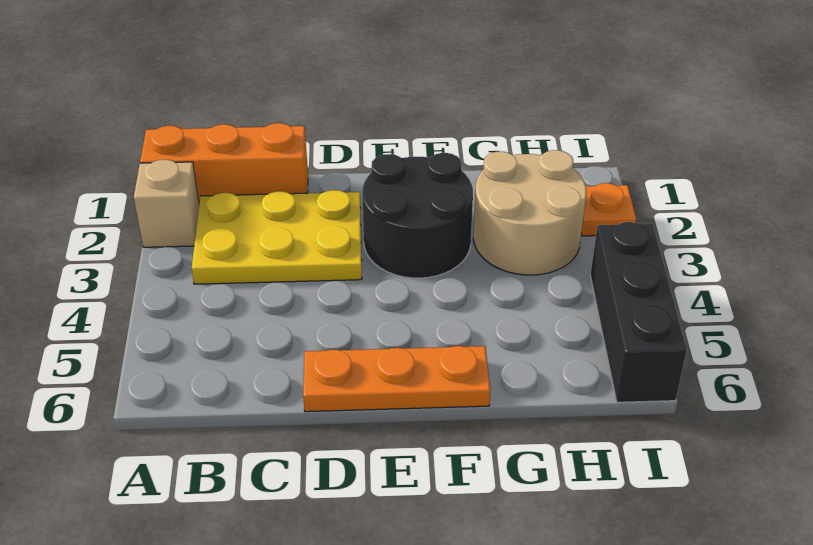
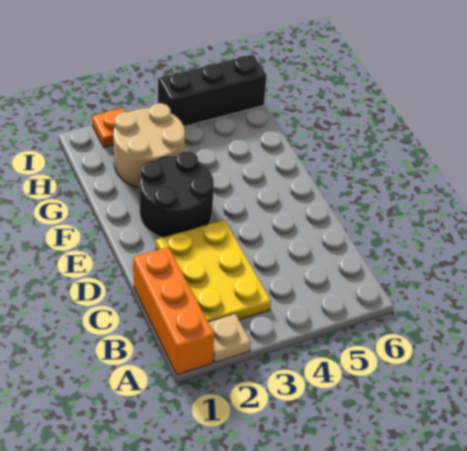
tan brick A2 level 1 -> tan plate A2 level 1
orange plate D6:F6 level 1 -> none

